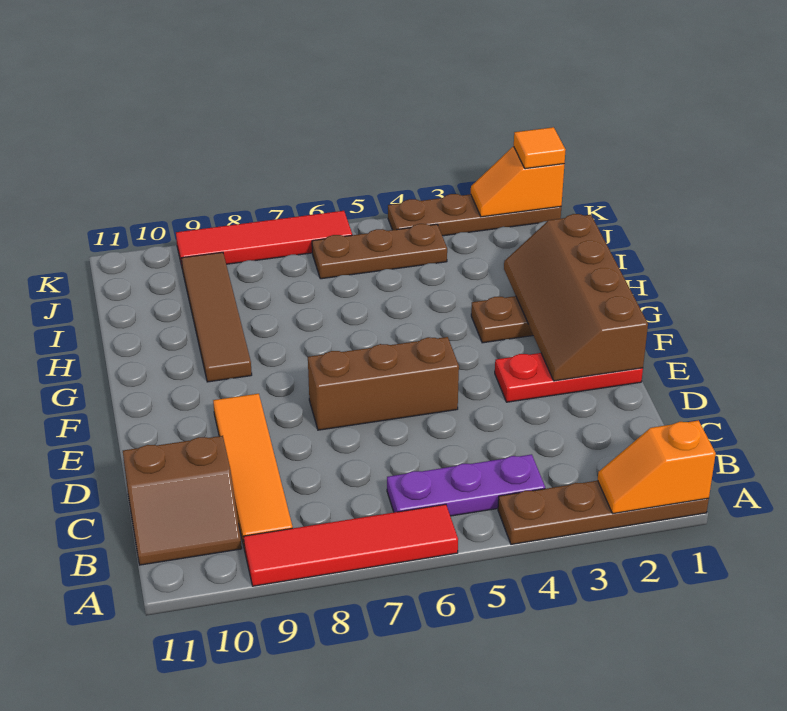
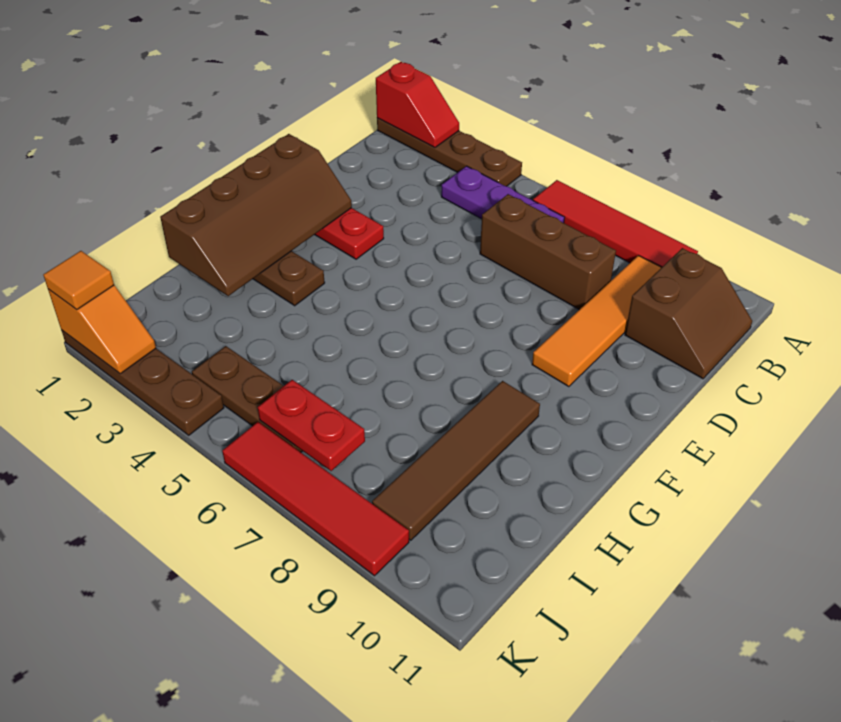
orange slope A1:A2 level 2 top 1 -> red slope A1:A2 level 2 top 1
brown slope B10:C11 level 1 top C -> brown slope B10:C11 level 1 top 10
brown brick E5:E7 level 1 -> brown brick C6:C8 level 1
none -> red plate J6:J7 level 2

